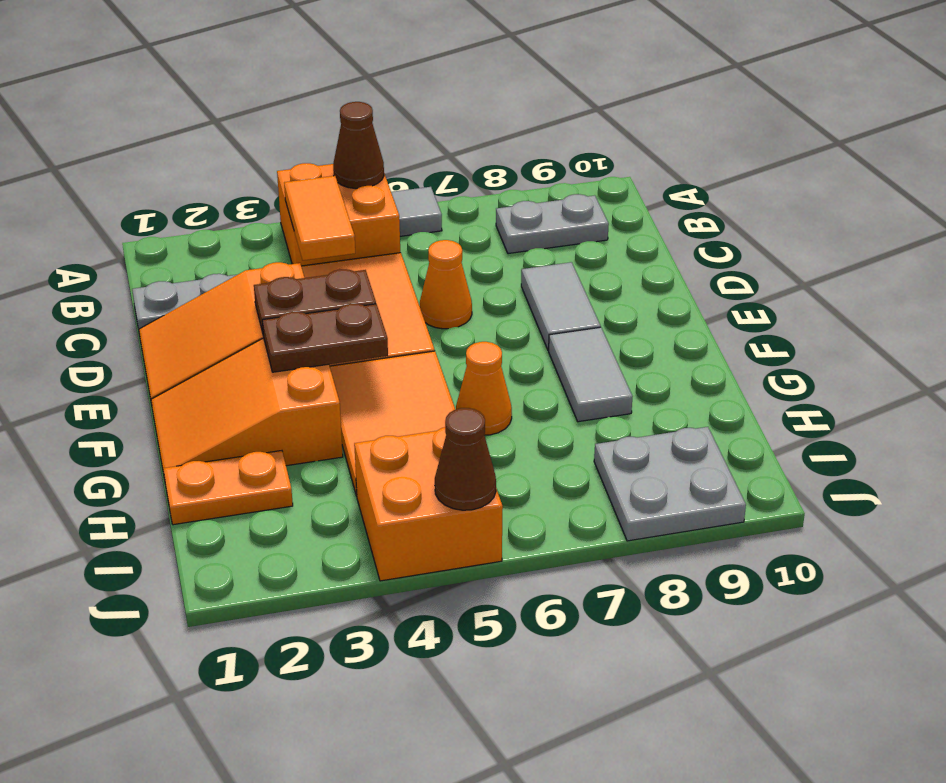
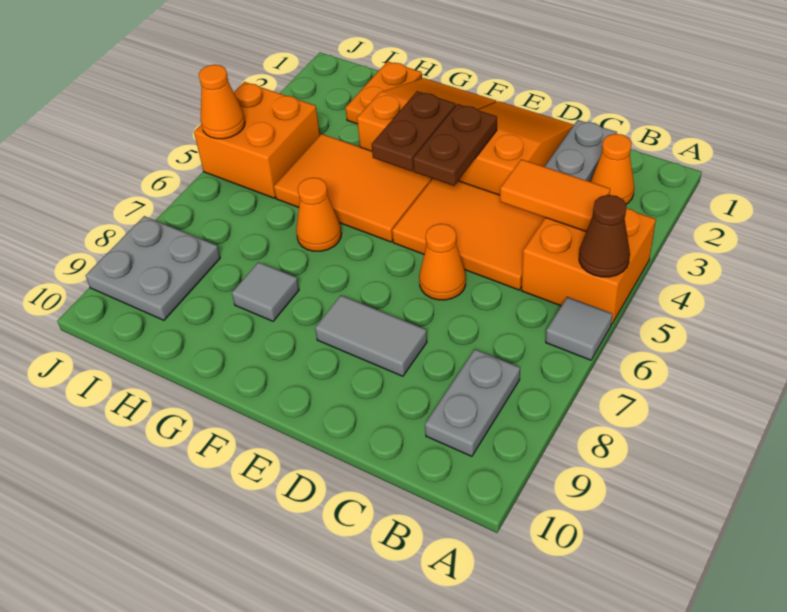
none -> orange cone B2 level 1
grey tile F8:G8 level 1 -> grey tile G8 level 1
brown cone J5 level 2 -> orange cone J5 level 2

